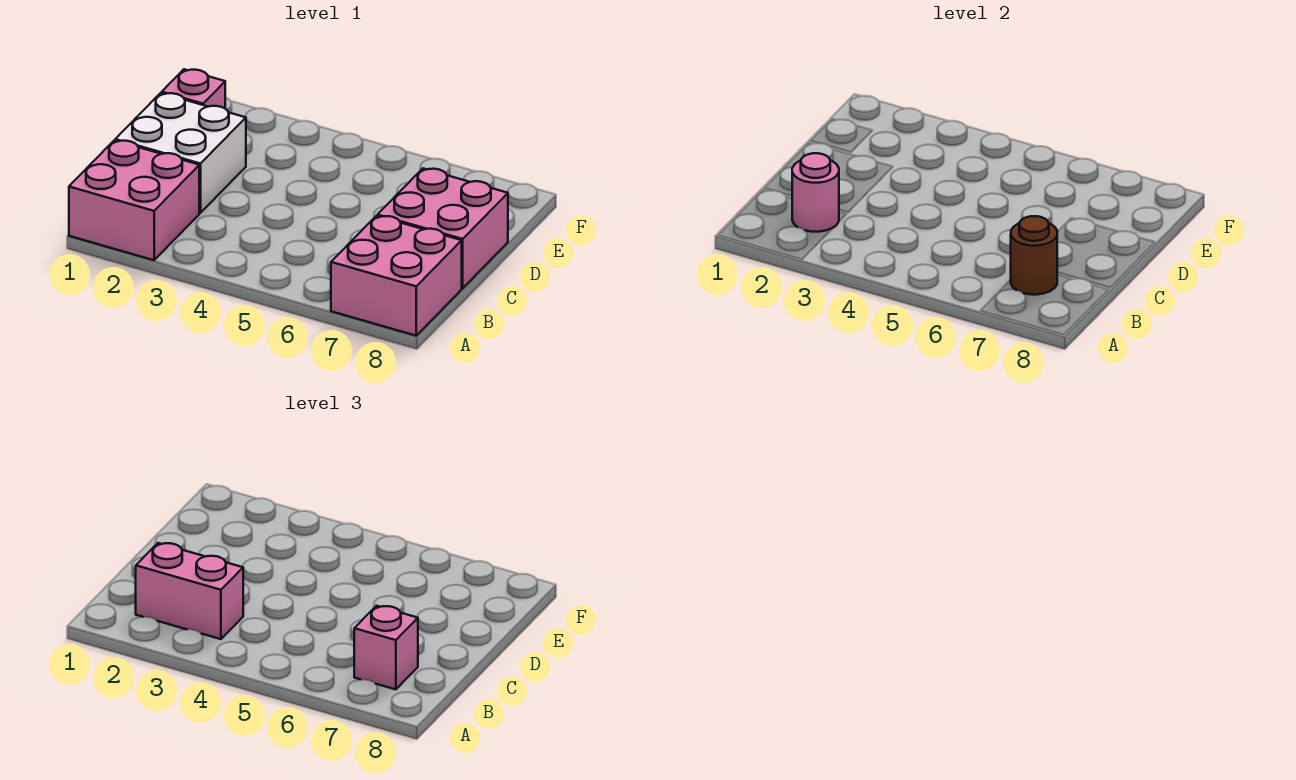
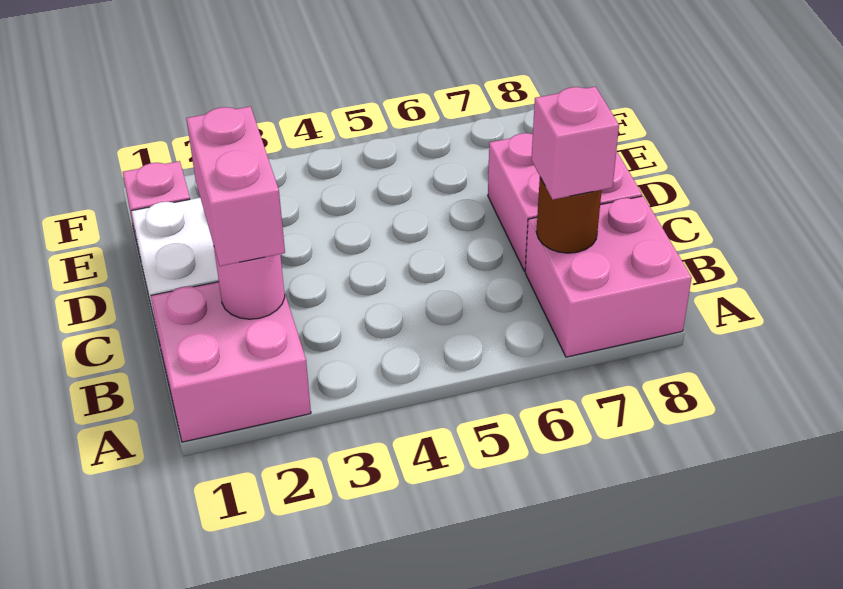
pink brick B2:B3 level 3 -> pink brick B2:C2 level 3

